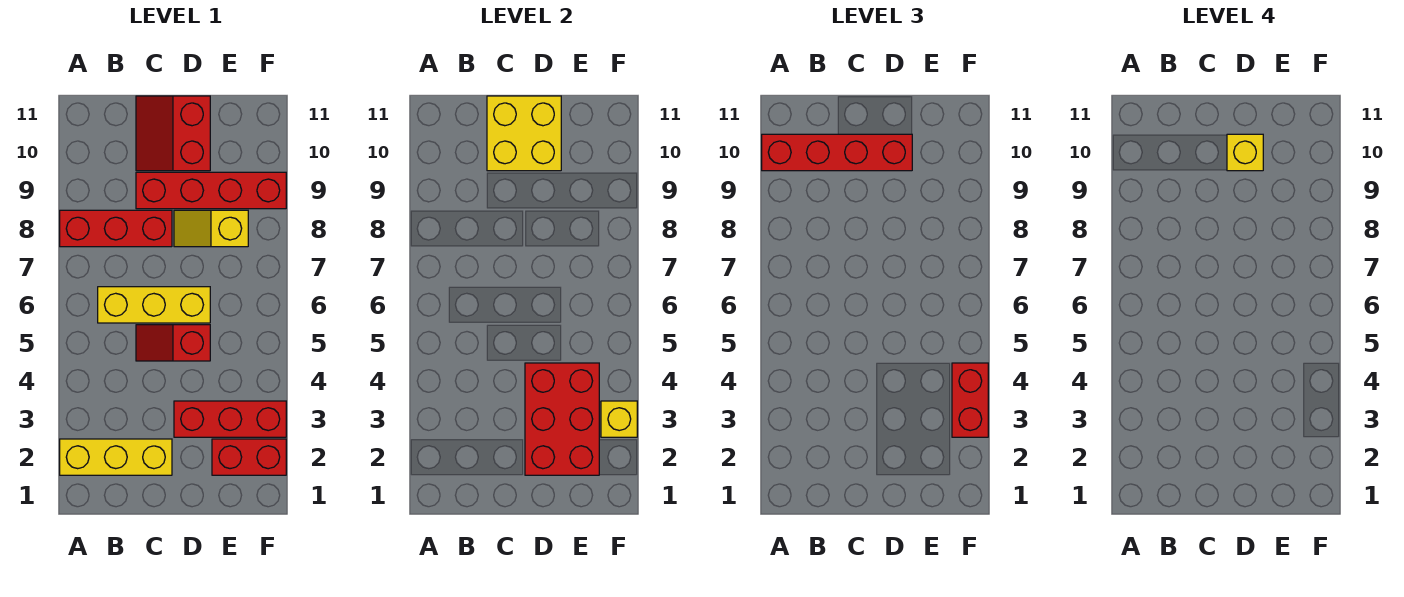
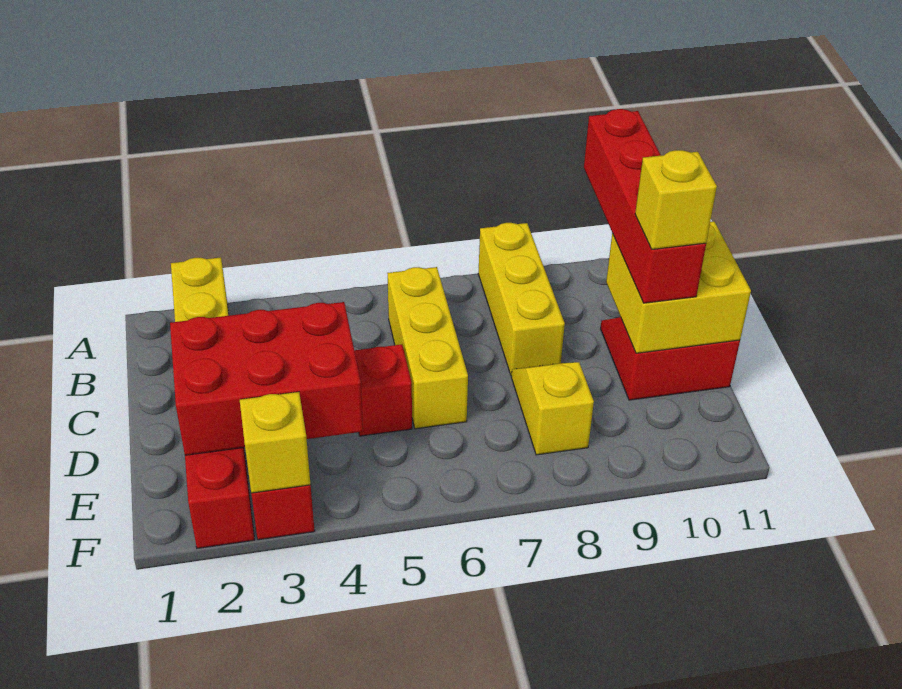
red brick A8:C8 level 1 -> yellow brick A8:C8 level 1
red brick C9:F9 level 1 -> none
red brick F3:F4 level 3 -> none

